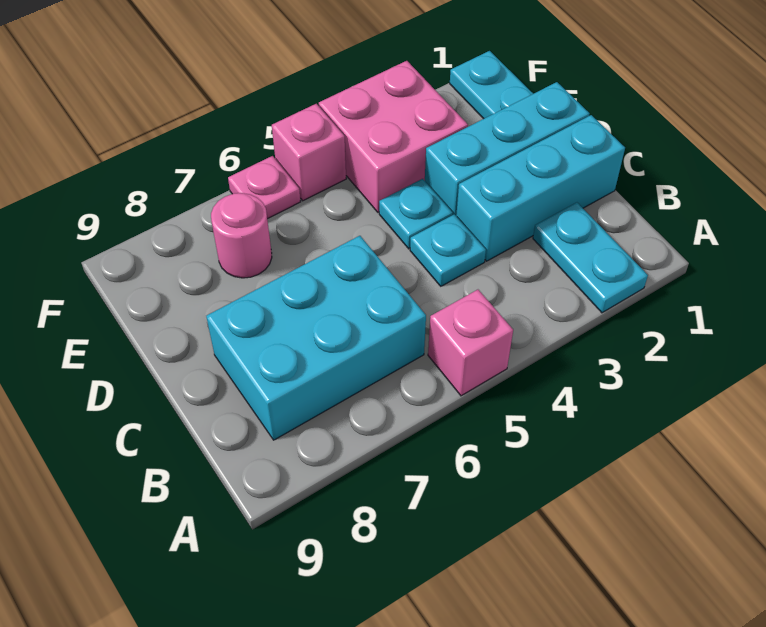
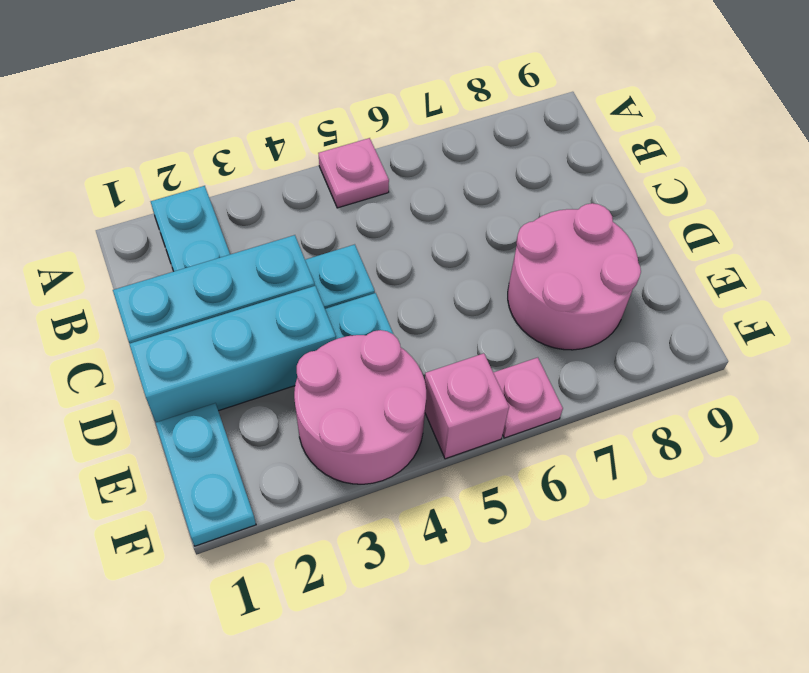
pink brick A5 level 1 -> pink plate A5 level 1
cyan brick B6:C8 level 1 -> none
pink brick E3:F4 level 1 -> pink round brick E3:F4 level 1
pink round brick E7 level 1 -> pink round brick D7:E8 level 1

